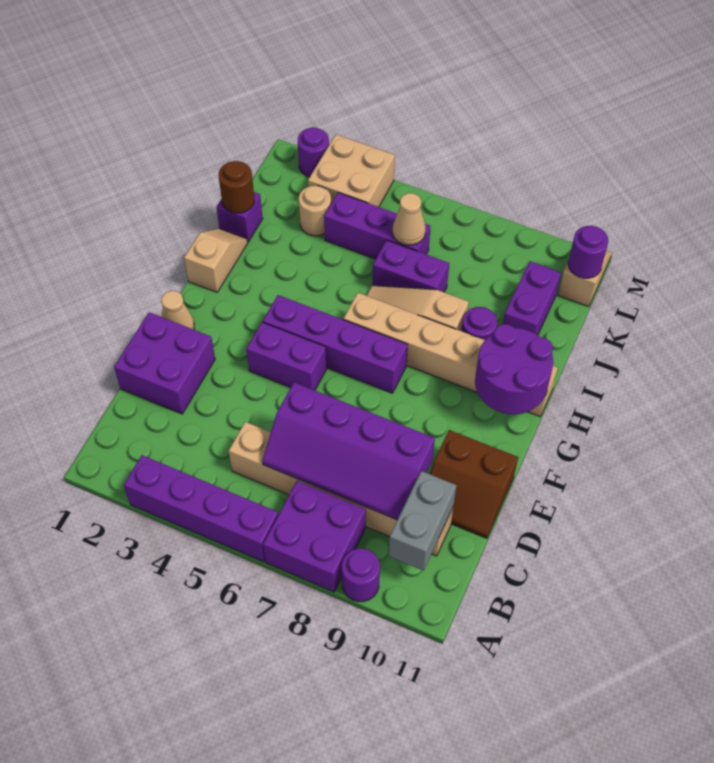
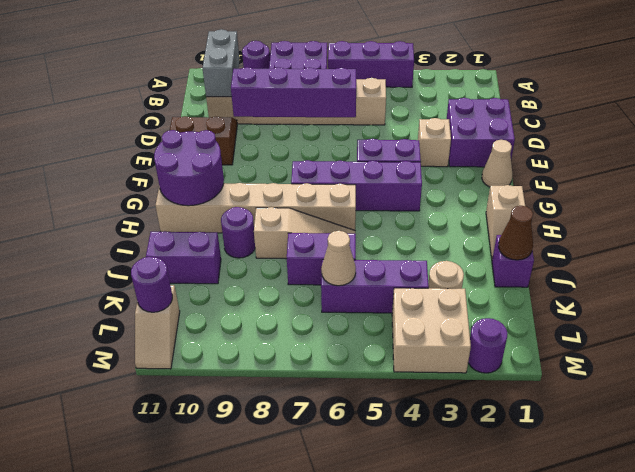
purple brick A3:A6 level 1 -> purple brick A4:A6 level 1
none -> tan brick E3 level 1
brown round brick J1 level 2 -> brown cone J1 level 2
purple brick J10:K10 level 1 -> purple brick J10:J11 level 1

